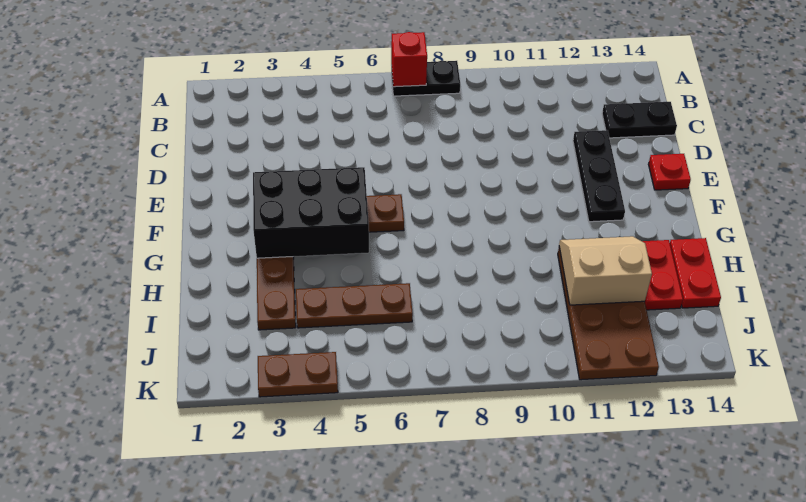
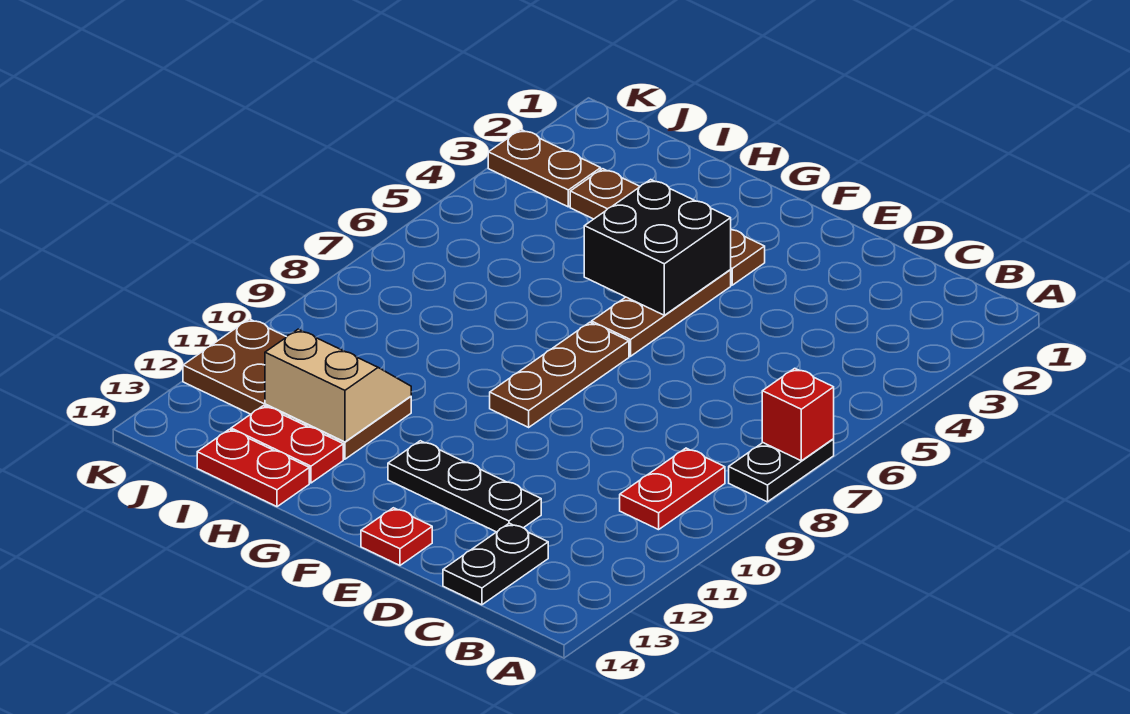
none -> red plate B9:B10 level 1
black brick F3:G5 level 2 -> black brick F4:G5 level 2
tan slope H11:I12 level 2 top I -> tan slope H11:I12 level 2 top 12
brown plate I4:I6 level 1 -> brown plate F7:F9 level 1
brown plate K3:K4 level 1 -> brown plate J3:K3 level 1

